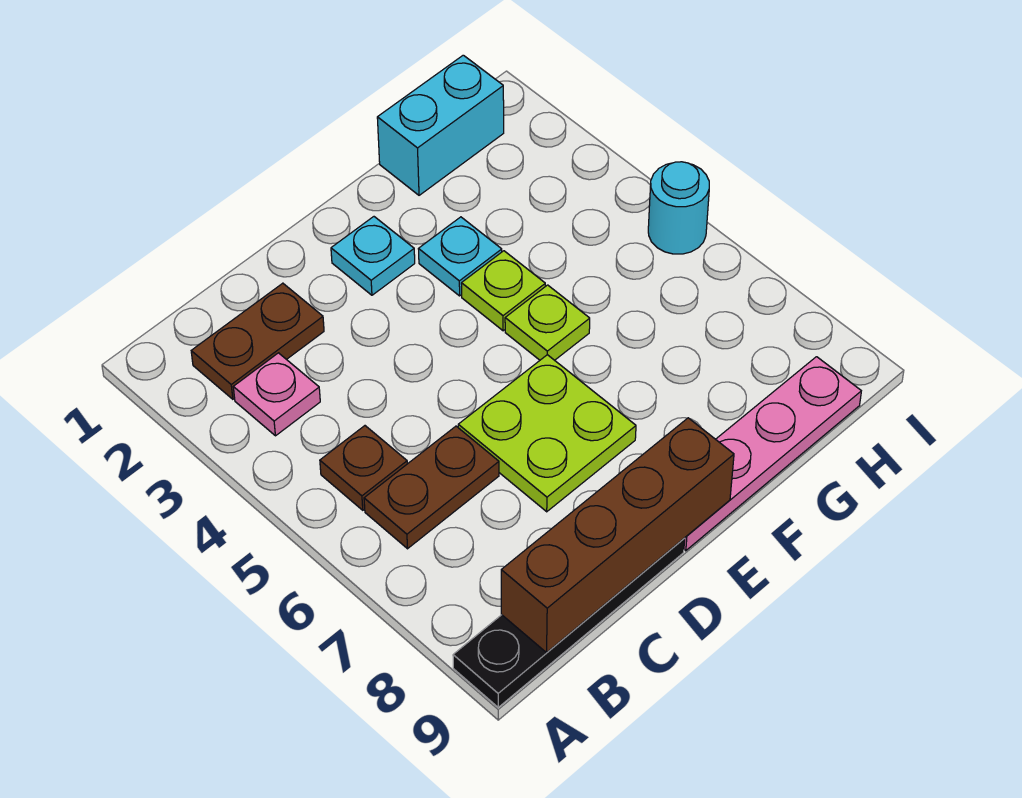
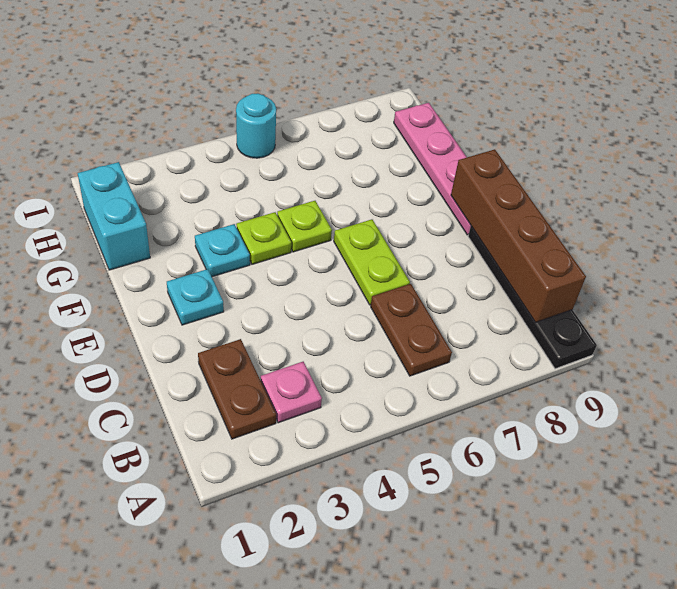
brown plate B5 level 1 -> none
lime plate D6:E7 level 1 -> lime plate D6:E6 level 1

